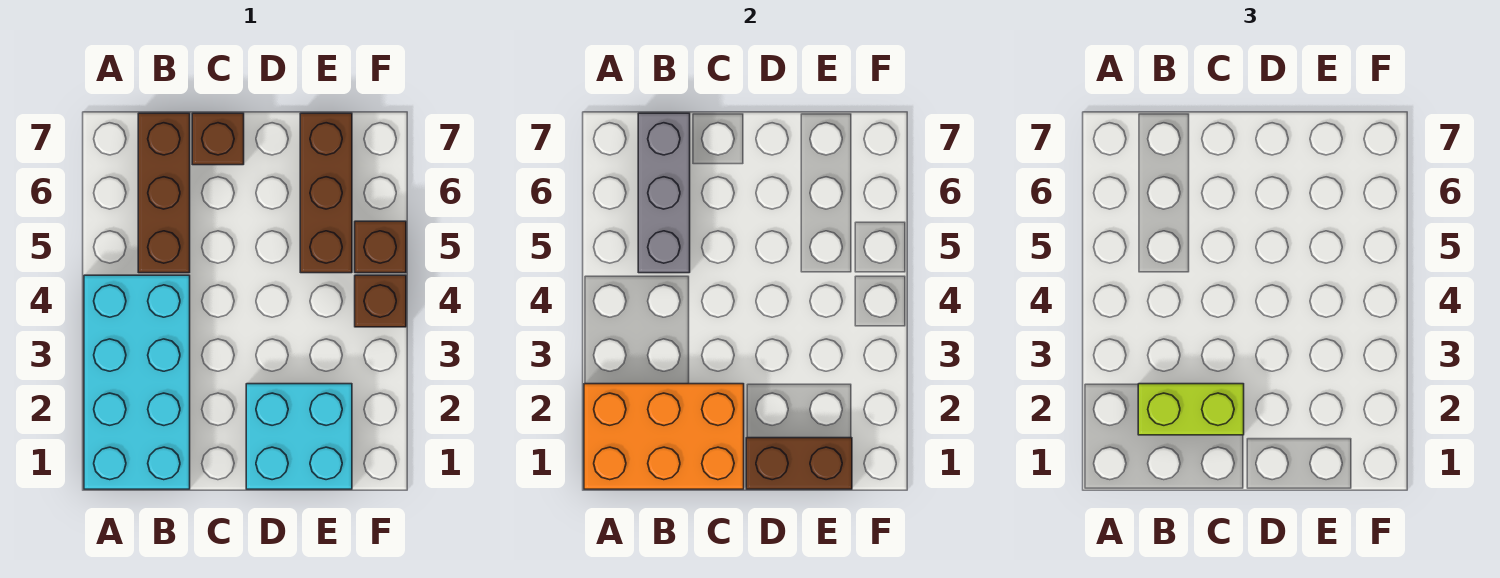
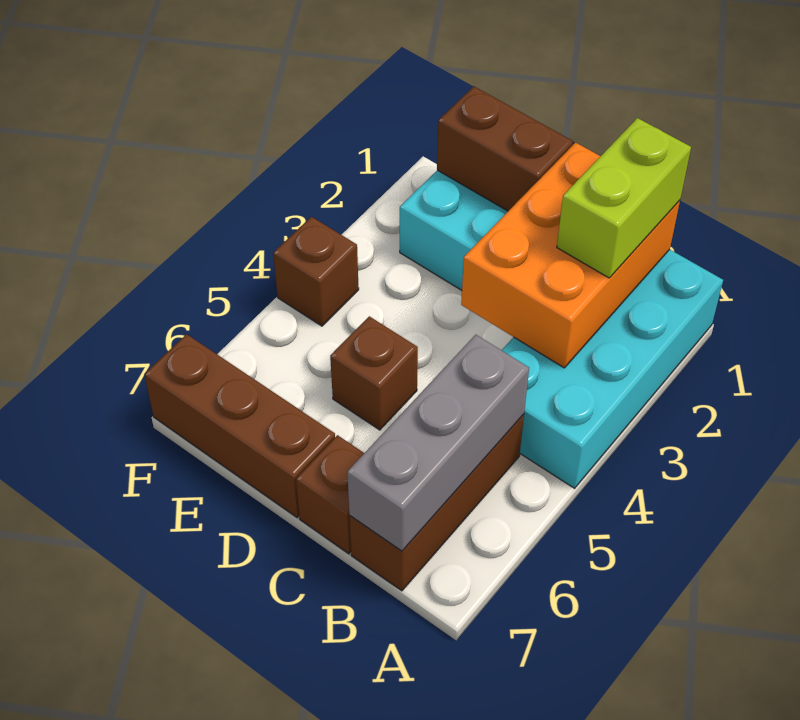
orange brick A1:C2 level 2 -> orange brick B1:C3 level 2
lime brick B2:C2 level 3 -> lime brick B1:B2 level 3
brown brick E5:E7 level 1 -> brown brick D7:F7 level 1
brown brick F5 level 1 -> brown brick D5 level 1

